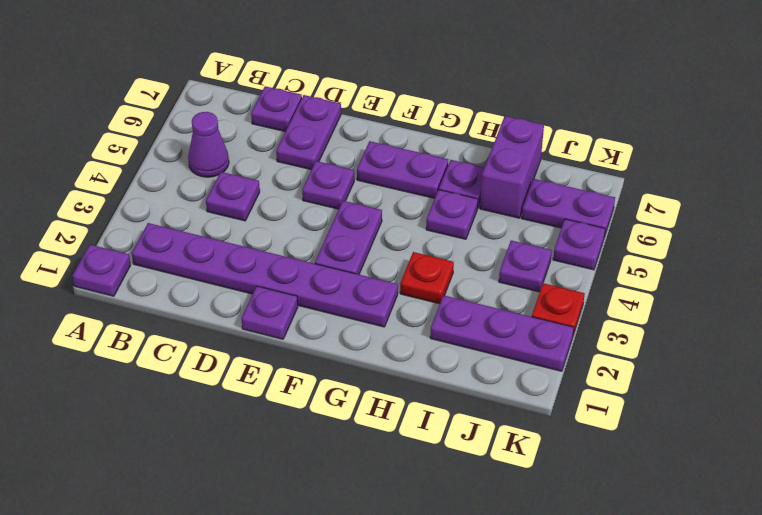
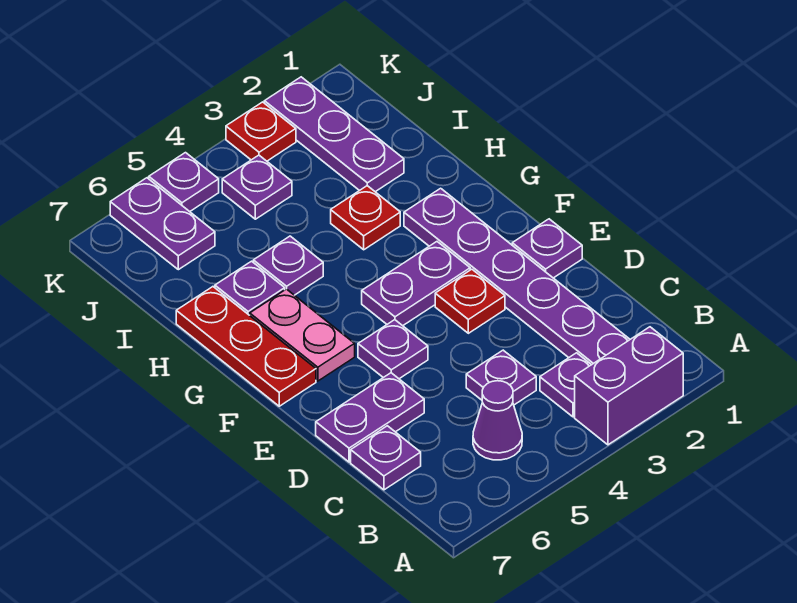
purple plate A1 level 1 -> purple plate B3 level 1
none -> red plate E3 level 1
purple plate F6:G6 level 1 -> pink plate F6:G6 level 1
none -> red plate F7:H7 level 1
purple brick I6:I7 level 1 -> purple brick A2:A3 level 1

